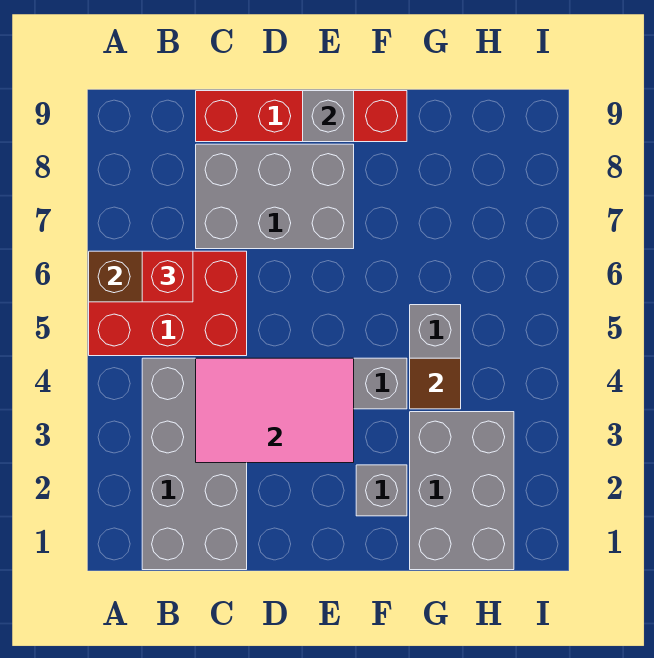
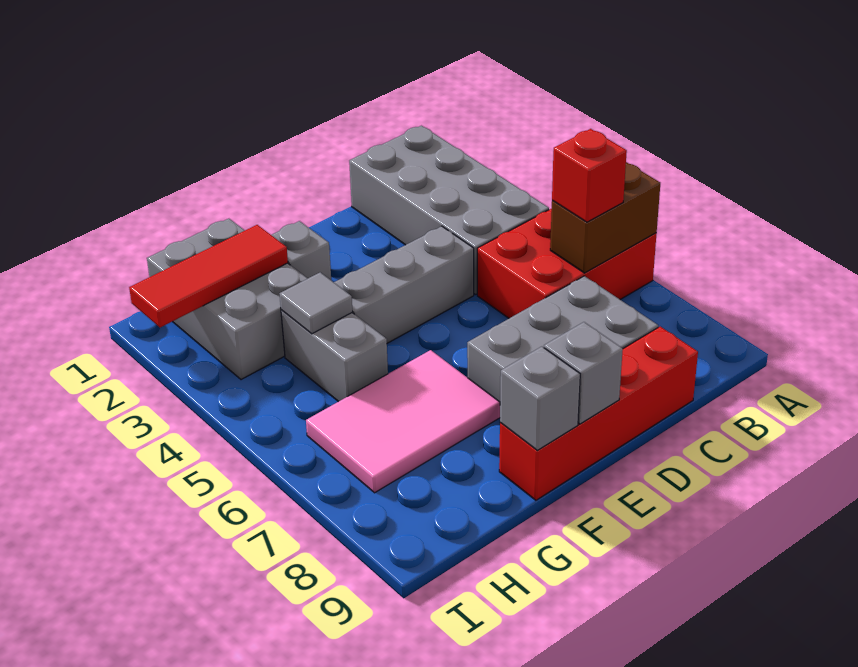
pink tile C3:E4 level 2 -> pink tile F6:H7 level 1
none -> grey brick F9 level 2
none -> red tile G2:I2 level 2
brown tile G4 level 2 -> grey tile G4 level 2

